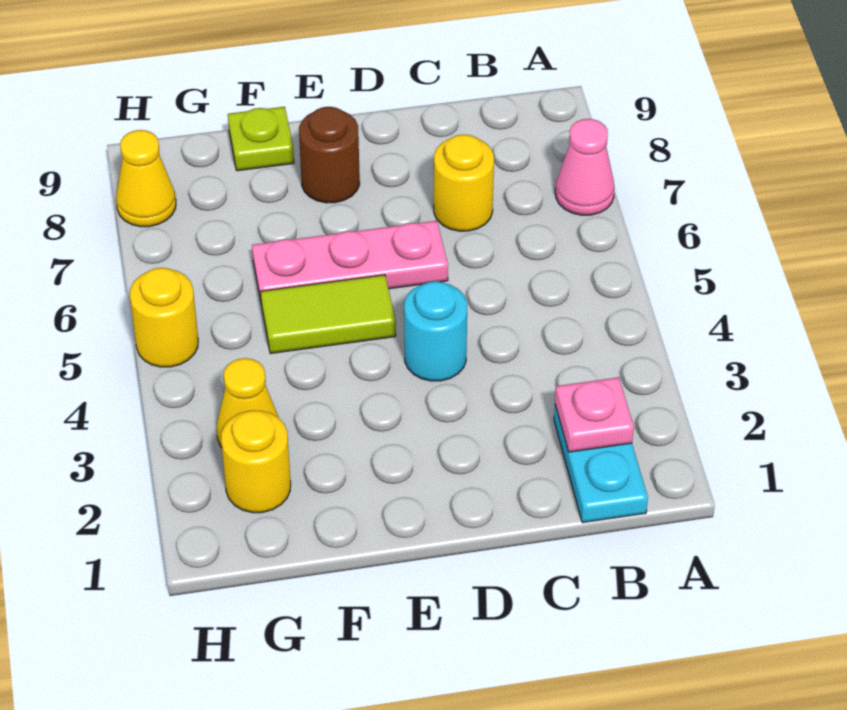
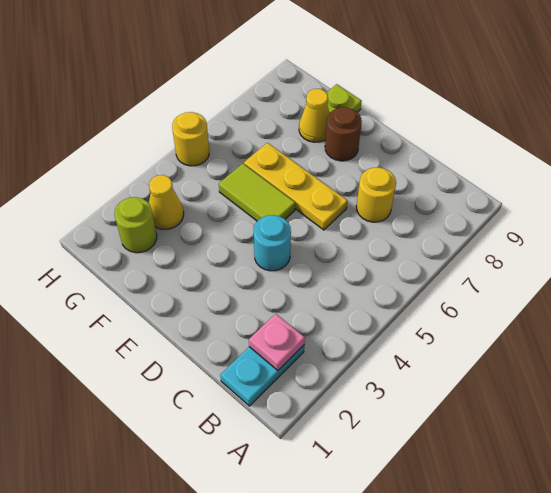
pink cone A7 level 1 -> none
pink plate D6:F6 level 1 -> yellow plate D6:F6 level 1
yellow round brick G2 level 1 -> lime round brick G2 level 1
yellow cone H8 level 1 -> yellow cone F8 level 1

